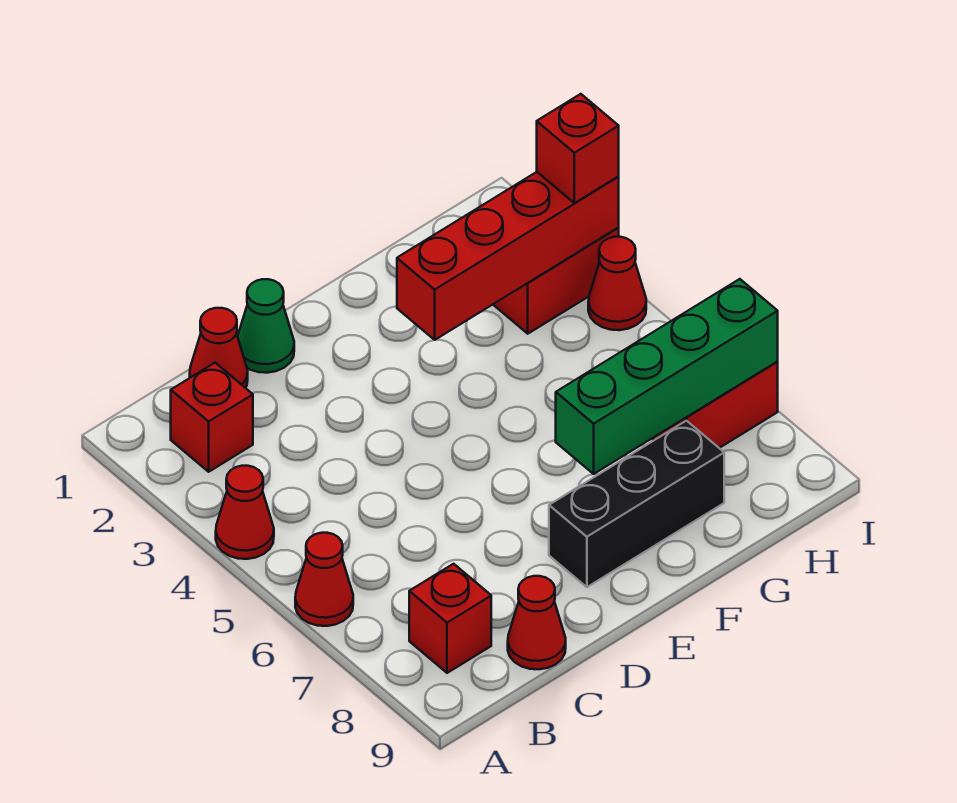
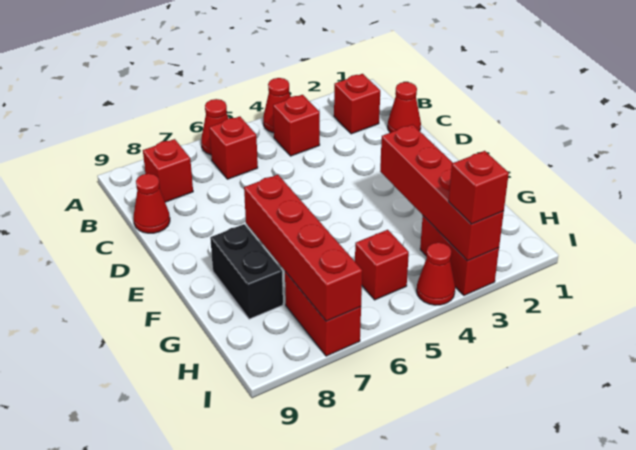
none -> red brick B4 level 1
none -> red brick B6 level 1
green cone D1 level 1 -> none
black brick E8:G8 level 1 -> black brick F8:G8 level 1
green brick F7:I7 level 2 -> red brick F7:I7 level 2
none -> red brick H5 level 1

